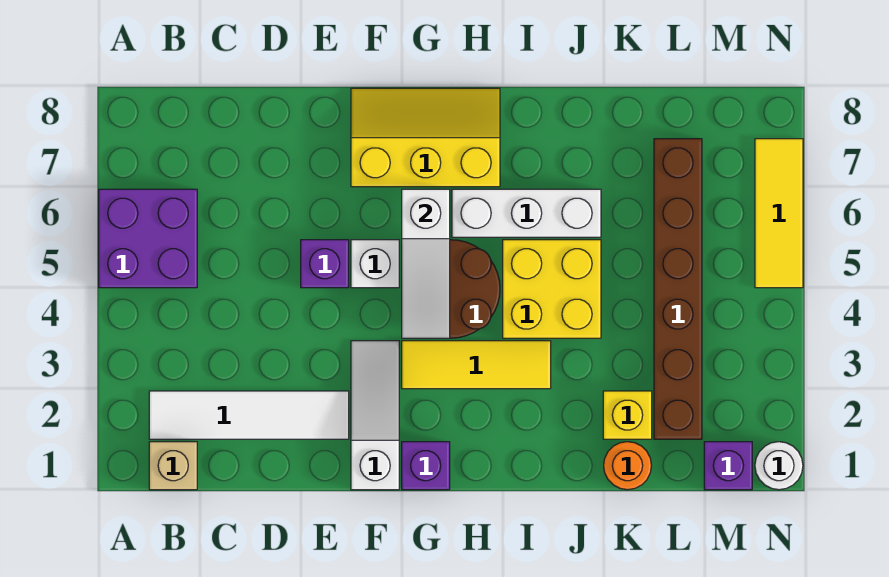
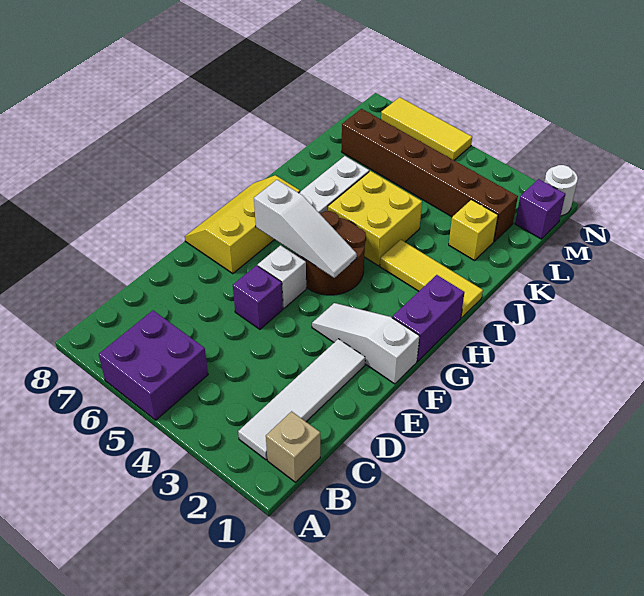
purple brick G1 level 1 -> purple brick G1:H1 level 1
yellow tile G3:I3 level 1 -> yellow tile I1:I3 level 1
orange round brick K1 level 1 -> none

